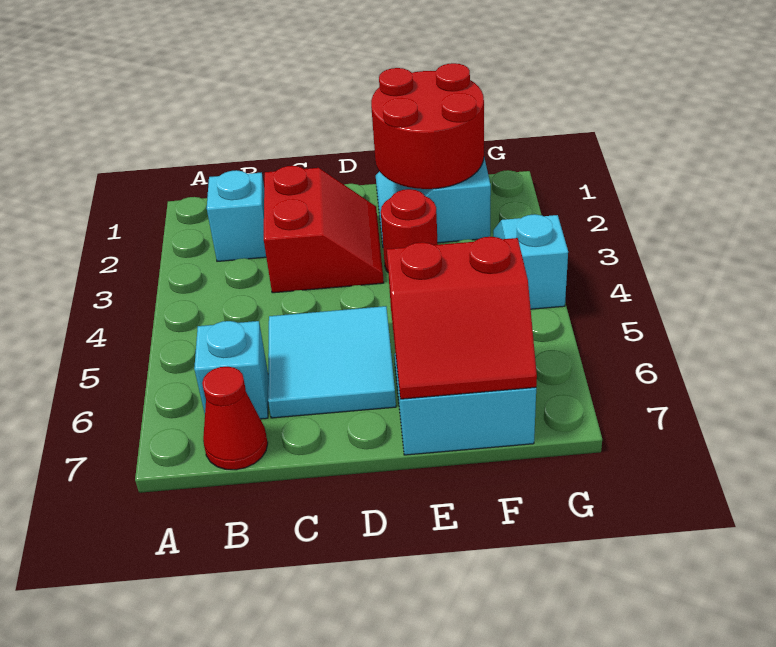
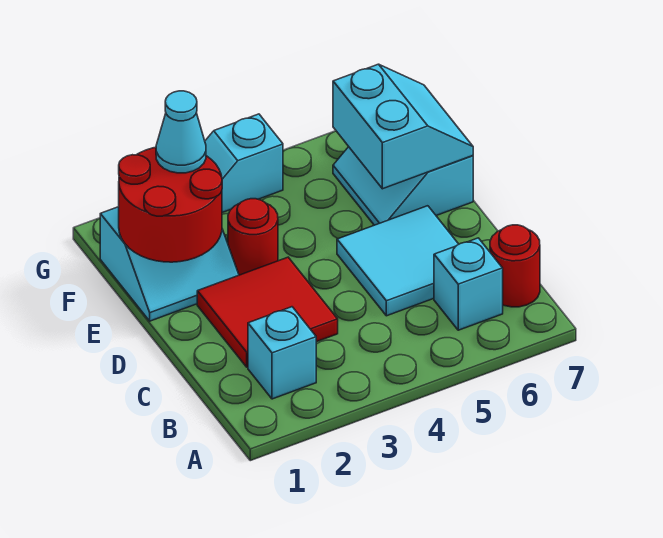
red cone B7 level 1 -> red round brick B7 level 1
red slope C2:D3 level 1 top C -> red tile C2:D3 level 1
red slope E6:F7 level 2 top 6 -> cyan slope E6:F7 level 2 top 6
none -> cyan cone F2 level 3

